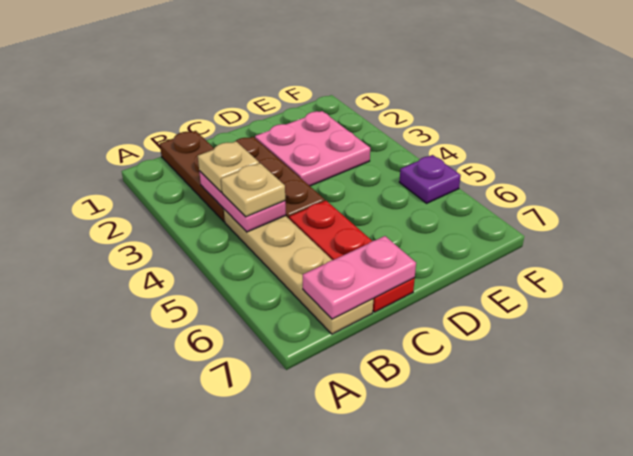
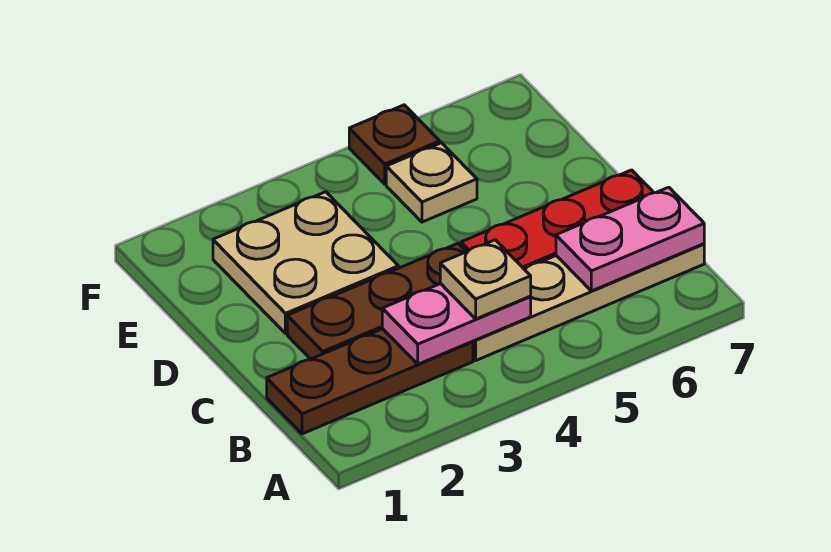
tan plate B3 level 3 -> tan plate E5 level 1
pink plate B7:C7 level 2 -> pink plate B6:B7 level 2
pink plate D2:E3 level 1 -> tan plate D2:E3 level 1
purple plate F5 level 1 -> brown plate F5 level 1

